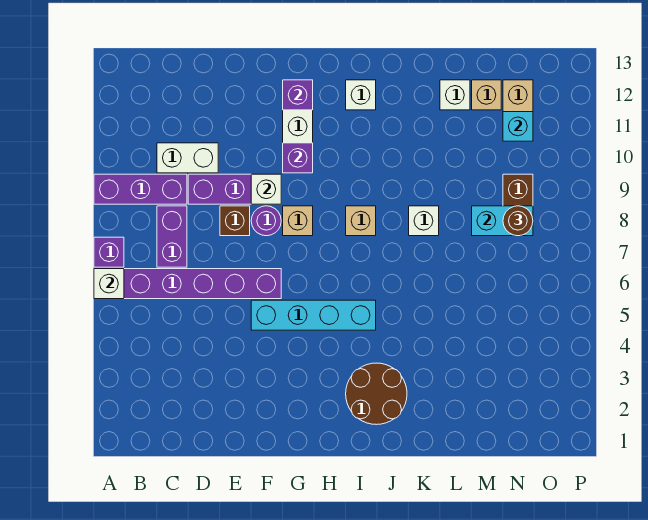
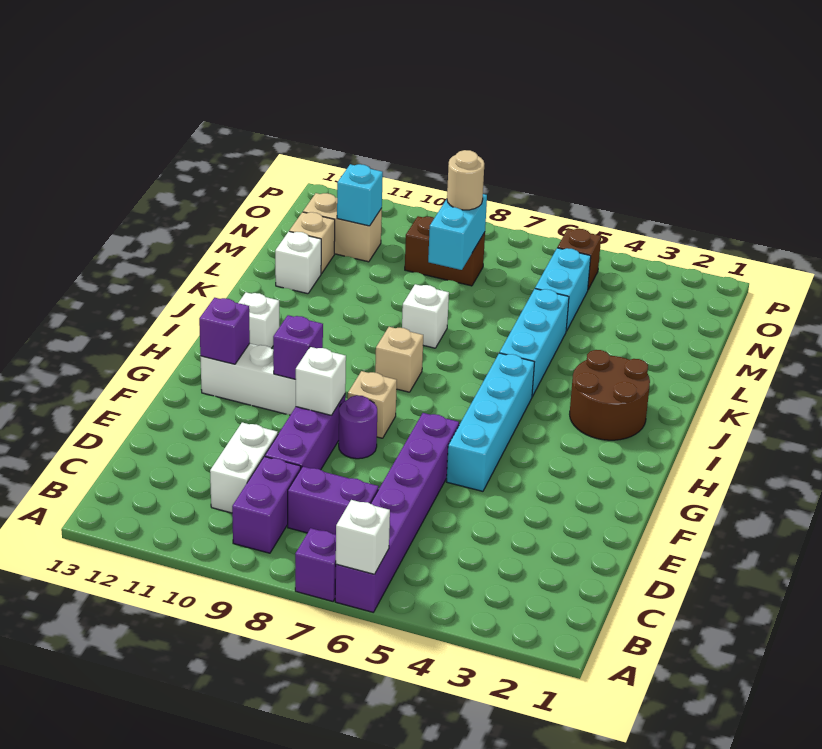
purple brick A9:C9 level 1 -> purple brick B9:C9 level 1
brown brick E8 level 1 -> brown brick O5 level 1
none -> cyan brick J5:L5 level 1
none -> cyan brick M5:N5 level 1
brown round brick N8 level 3 -> tan round brick N8 level 3

